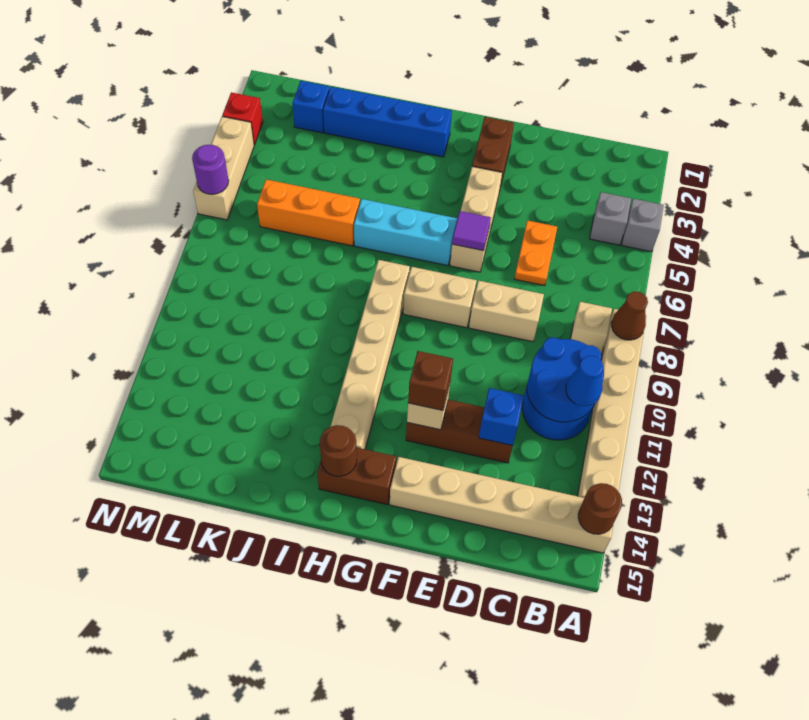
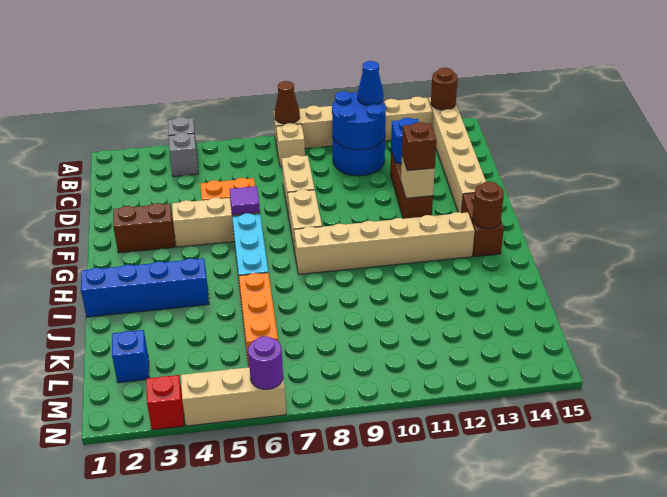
blue brick H2:K2 level 1 -> blue brick I1:I4 level 1

